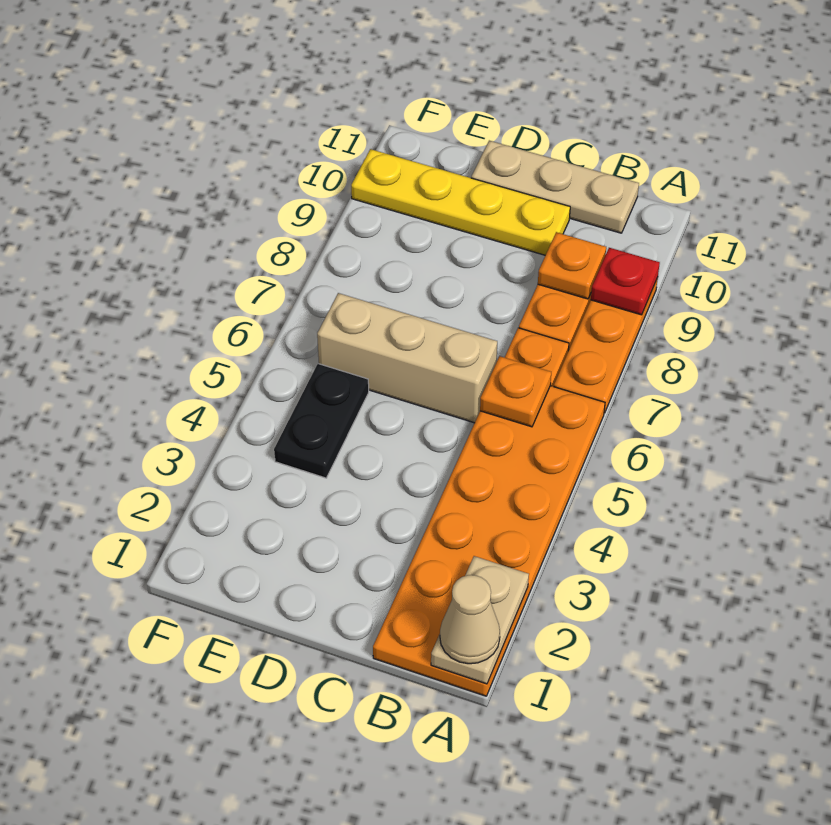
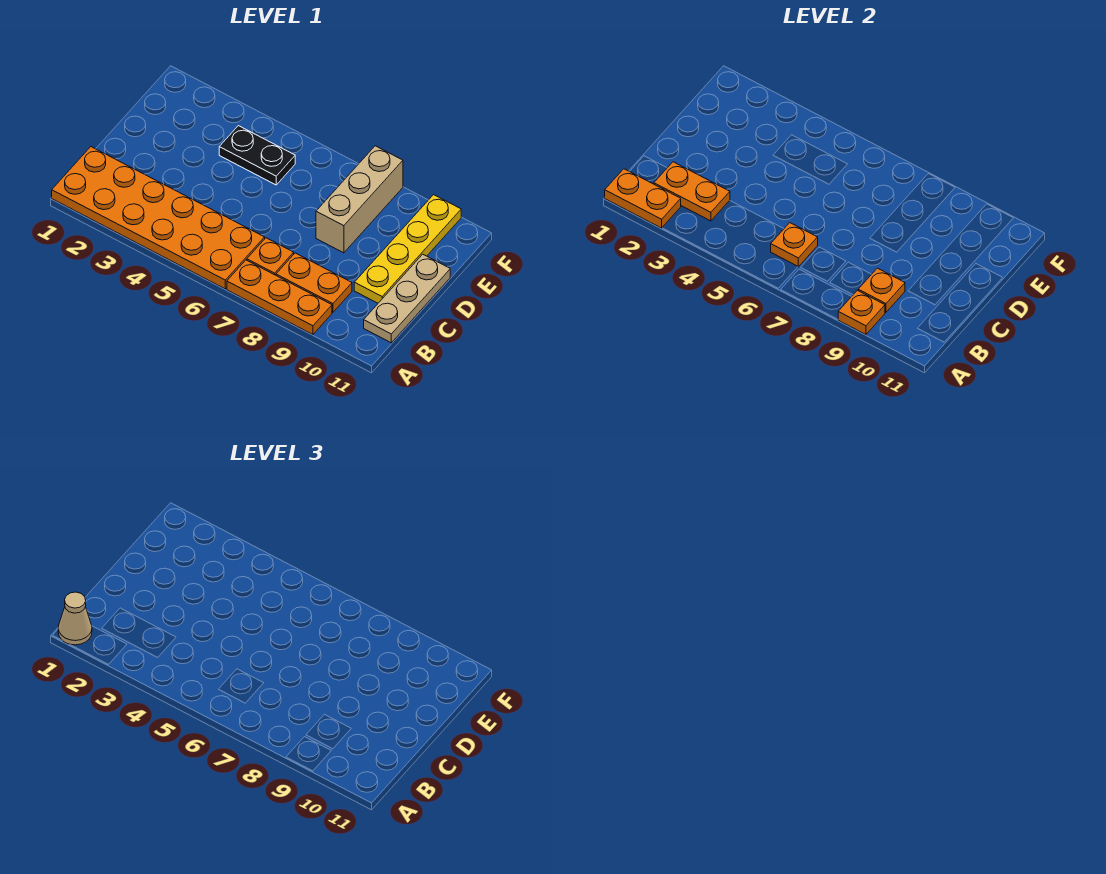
tan plate A1:A2 level 2 -> orange plate A1:A2 level 2
red plate A9 level 2 -> orange plate A9 level 2
none -> orange plate B2:B3 level 2
tan brick C6:E6 level 1 -> tan brick D8:F8 level 1

